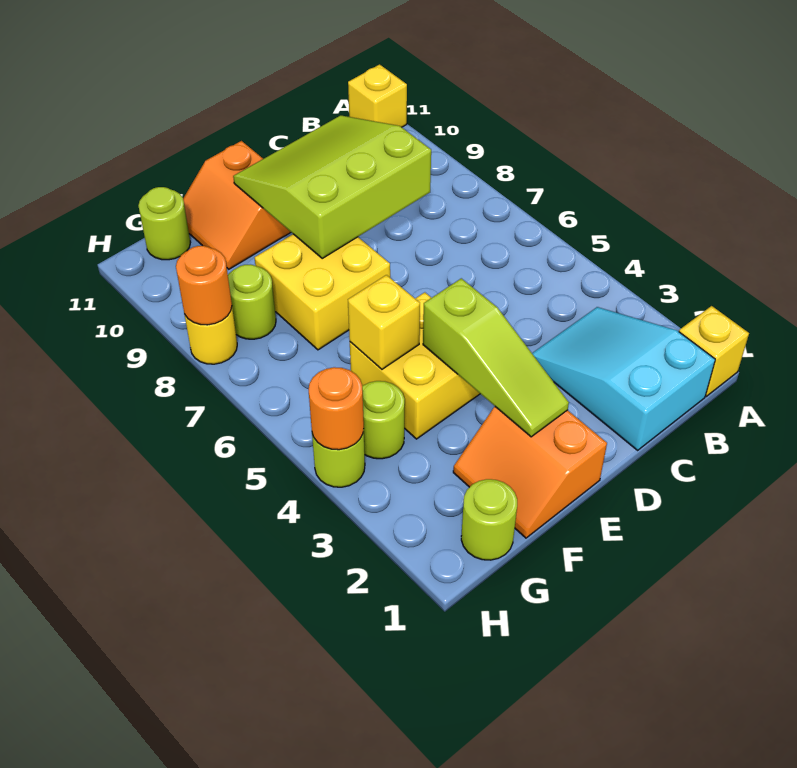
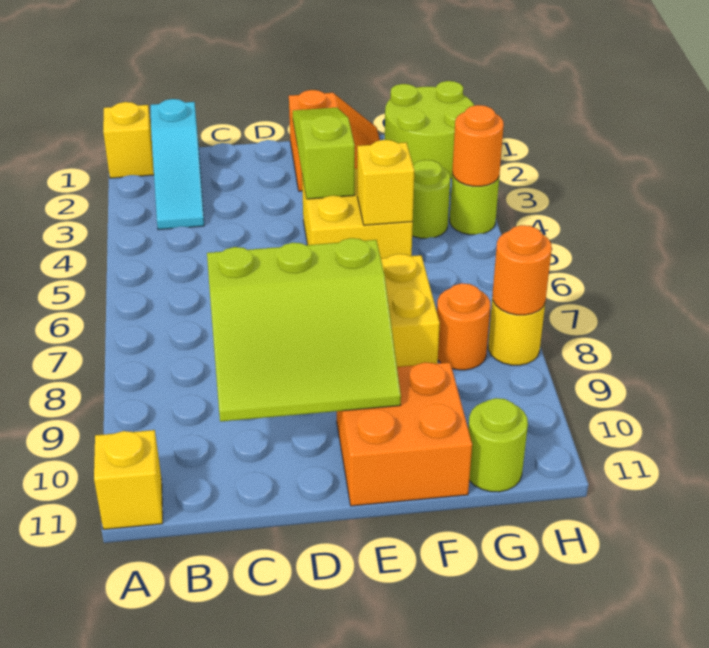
cyan slope B1:C3 level 1 top 1 -> cyan slope B1:B3 level 1 top 1
orange slope E10:F11 level 1 top E -> orange brick E10:F11 level 1
lime round brick G1 level 1 -> lime round brick G1:H2 level 1
lime round brick G8 level 1 -> orange round brick G8 level 1

